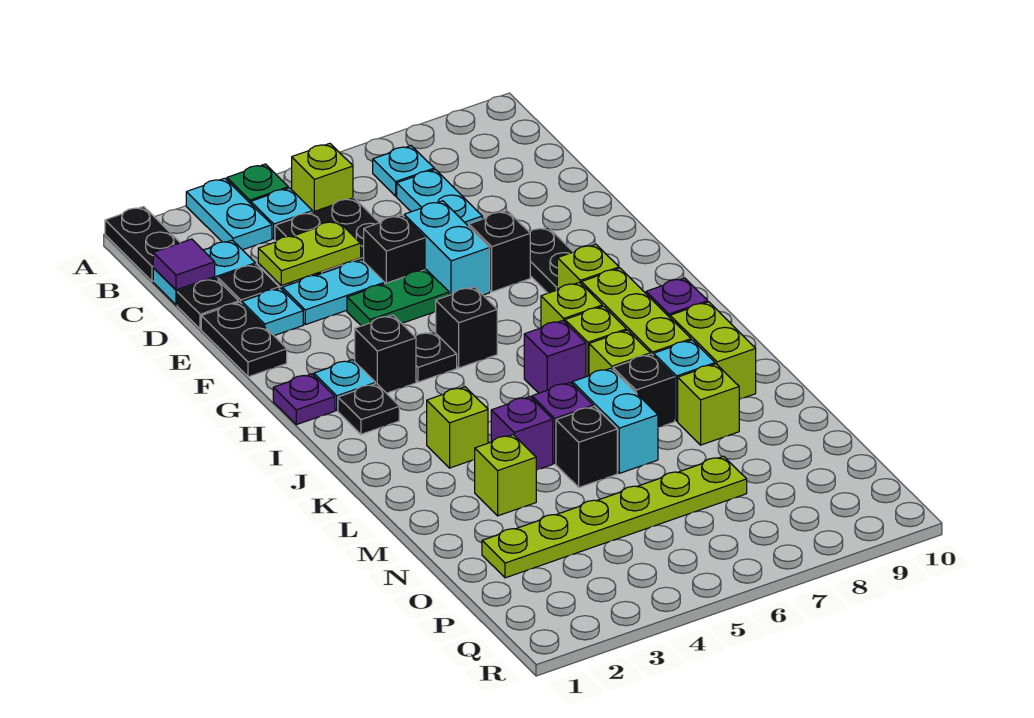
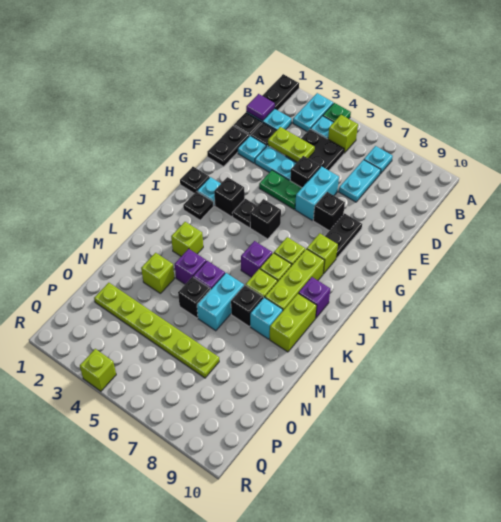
purple plate H1 level 1 -> black plate H1 level 1
lime brick M8 level 1 -> lime brick R4 level 1

